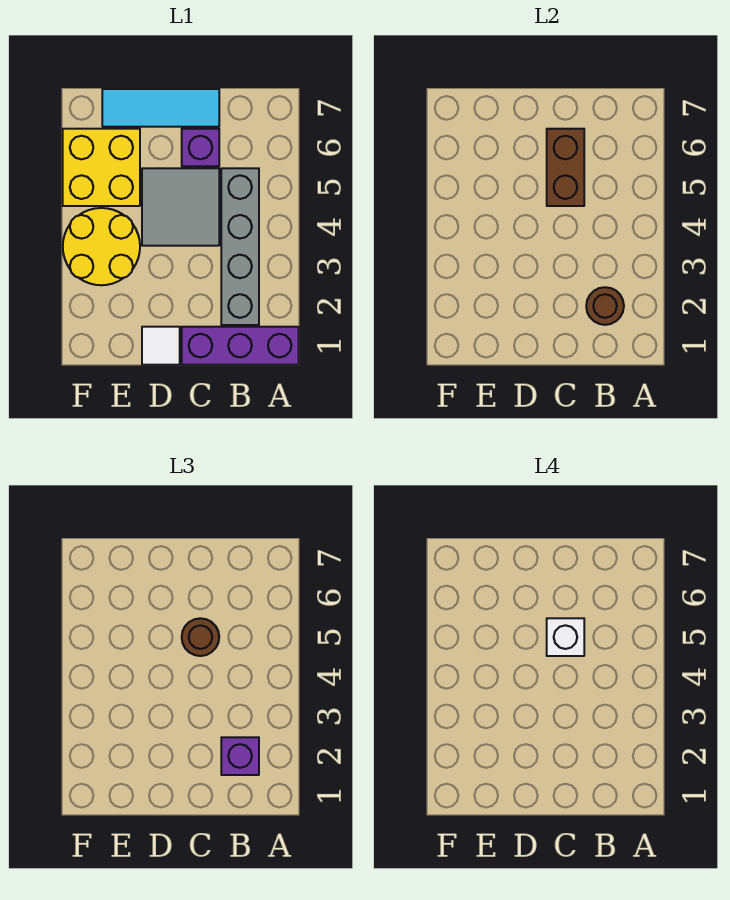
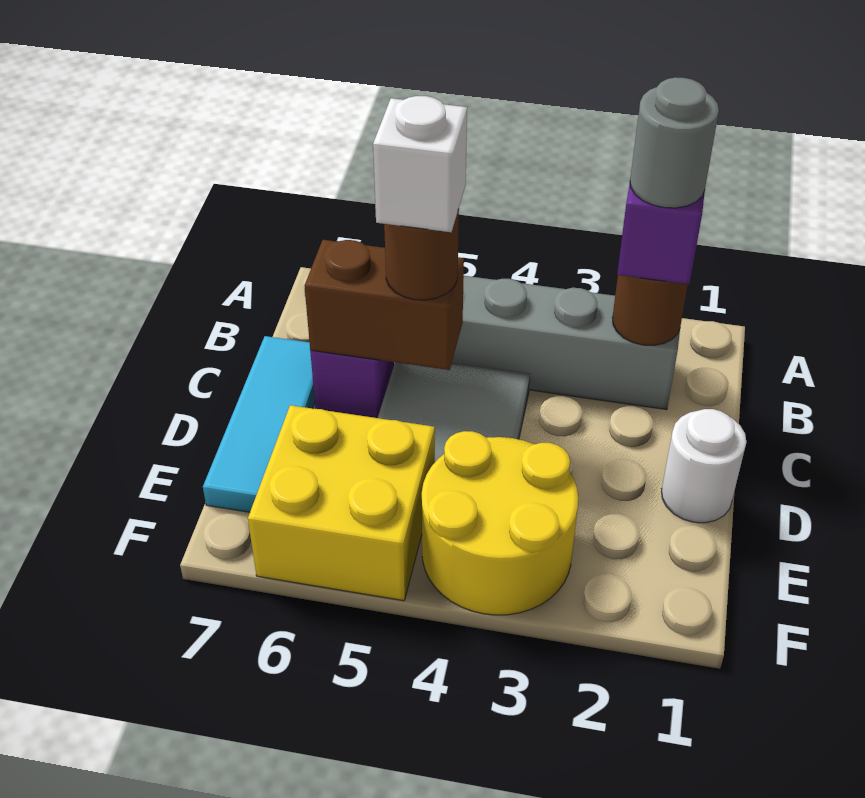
purple brick A1:C1 level 1 -> none
none -> grey round brick B2 level 4
white tile D1 level 1 -> white round brick D1 level 1

